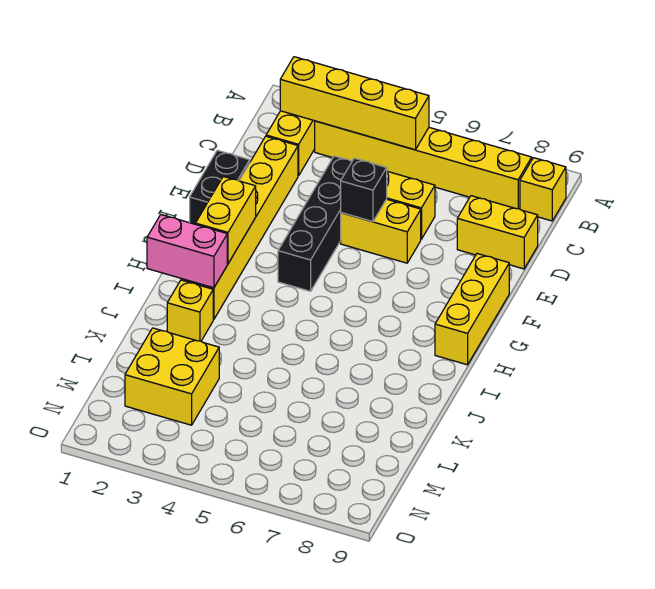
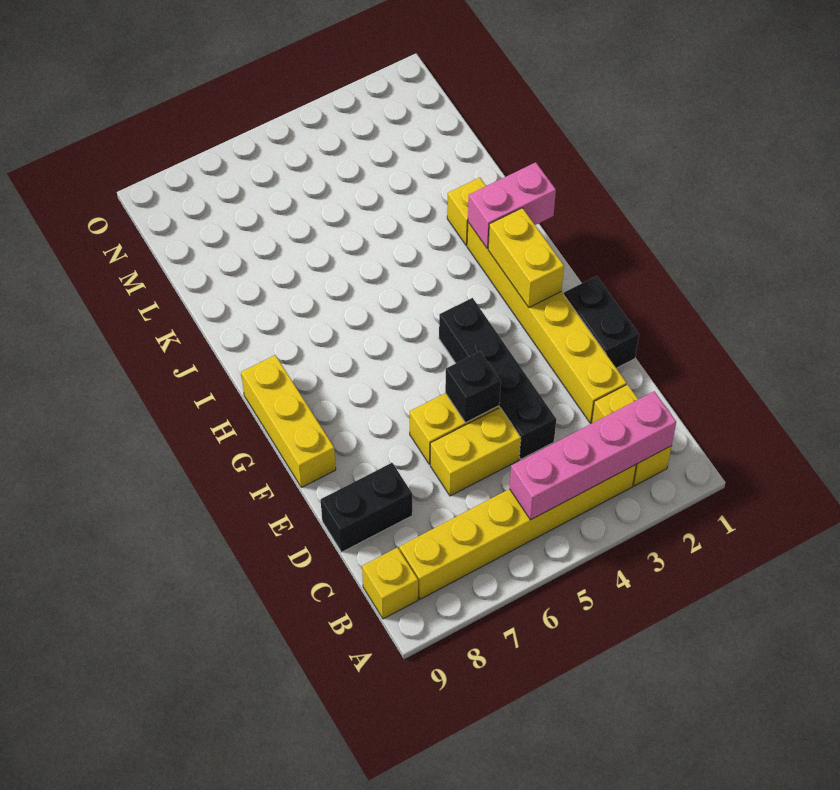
yellow brick B2:B5 level 2 -> pink brick B2:B5 level 2
yellow brick D8:D9 level 1 -> black brick D8:D9 level 1
yellow brick L2:M3 level 1 -> none

